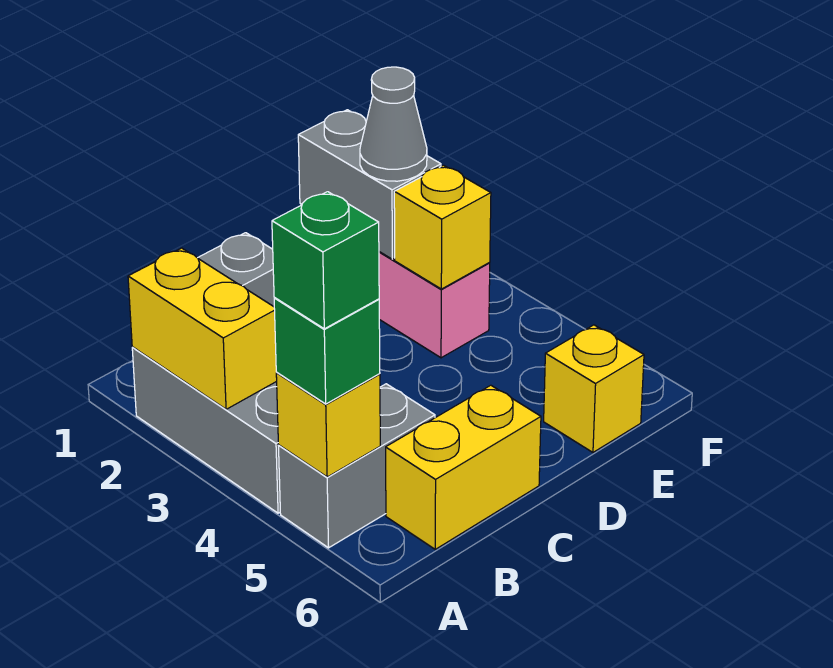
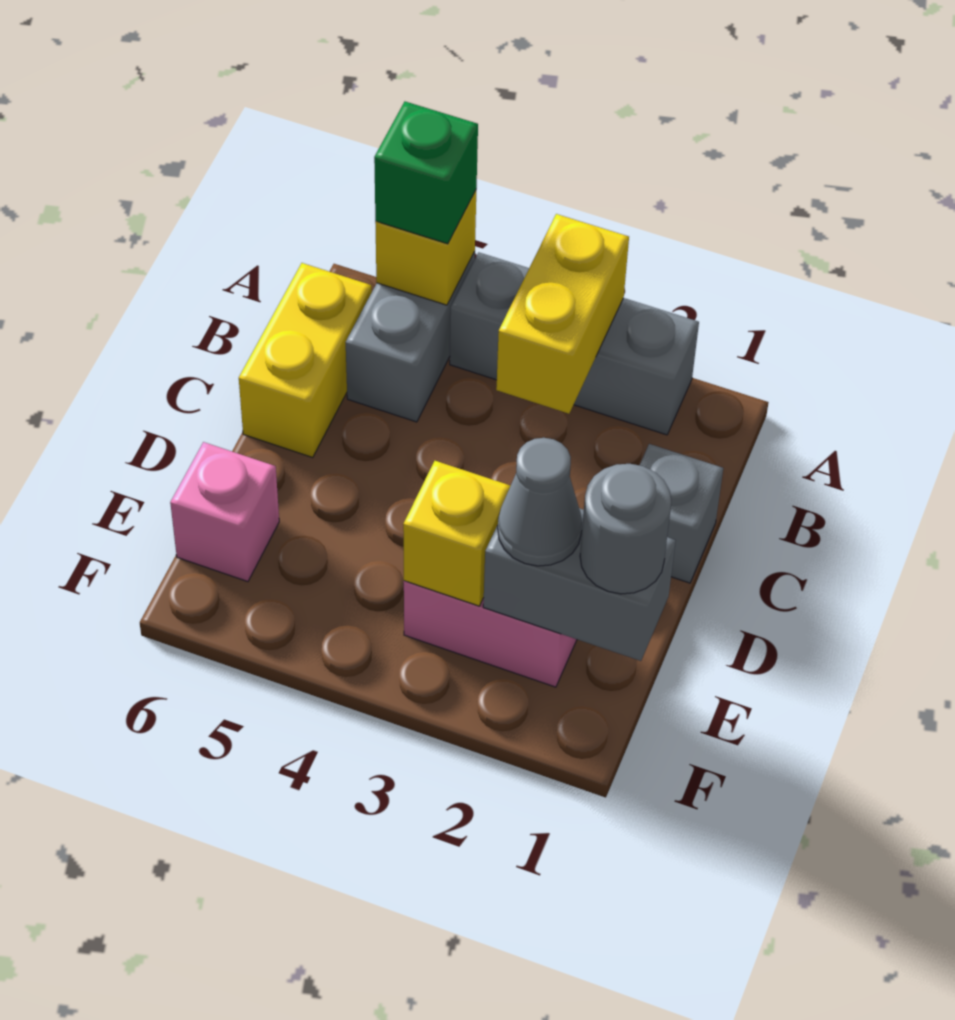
yellow brick A2:A3 level 2 -> yellow brick A3:B3 level 2
green brick A5 level 4 -> none
none -> grey round brick E1 level 3
yellow brick E6 level 1 -> pink brick E6 level 1

